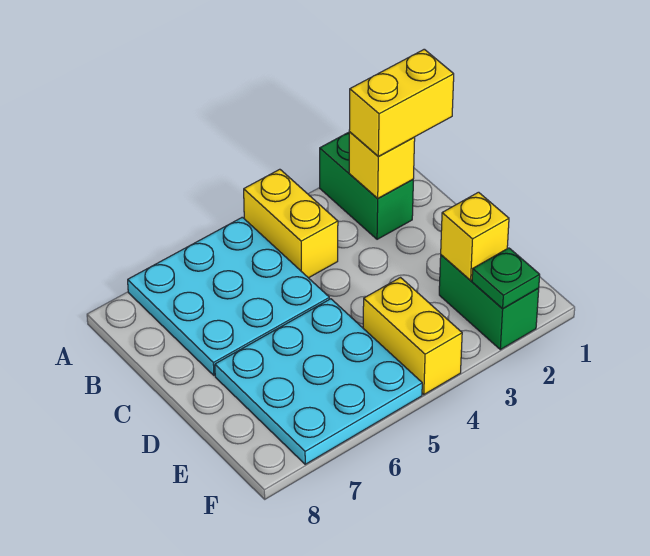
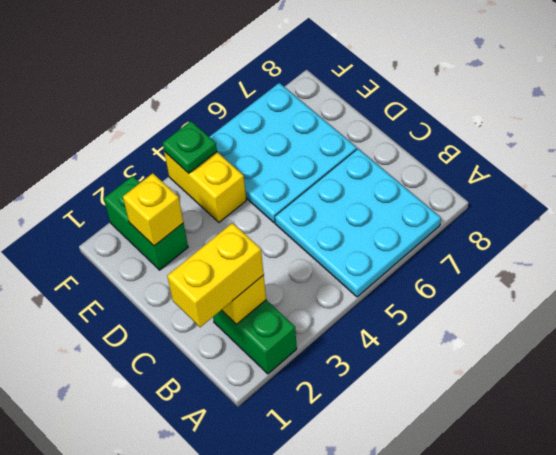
yellow brick A4:B4 level 1 -> none
green plate F2 level 2 -> green plate F4 level 2

